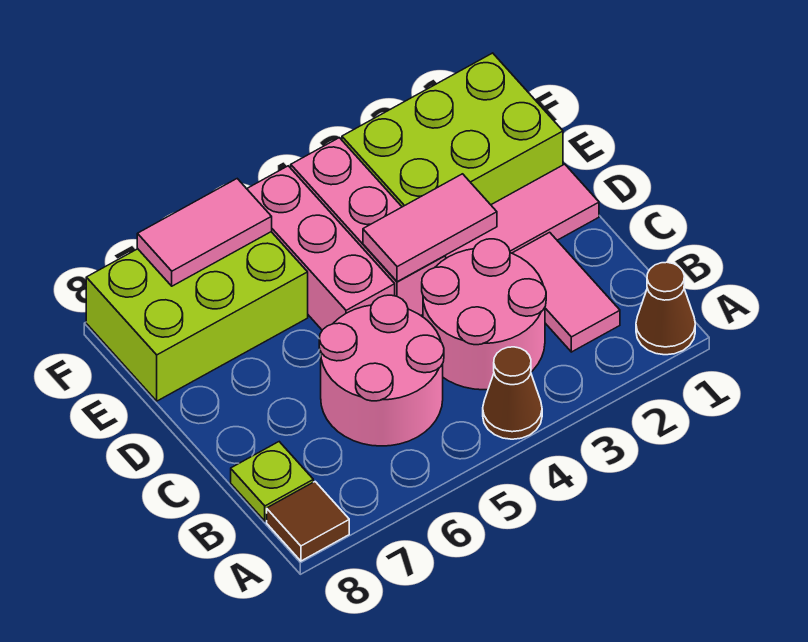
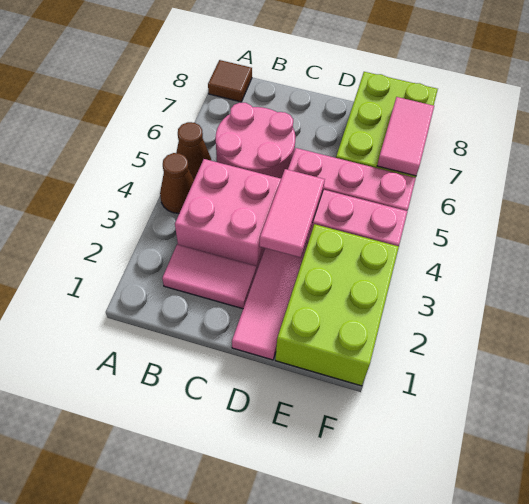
brown cone A1 level 1 -> brown cone A5 level 1
pink round brick B3:C4 level 1 -> pink brick B3:C4 level 1
lime plate B8 level 1 -> none

